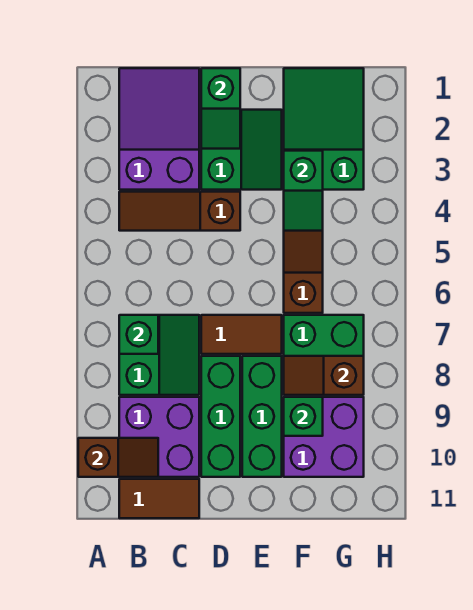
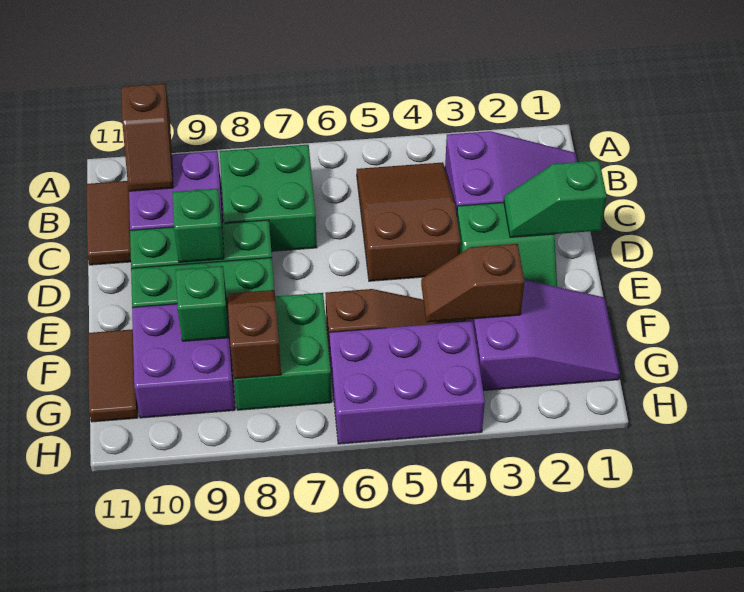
brown slope B4:D4 level 1 top D -> brown slope B4:D5 level 1 top D
green slope B7:C8 level 1 top B -> green brick B7:C8 level 1
green brick B7 level 2 -> green brick D9 level 2
brown tile D7:E7 level 1 -> brown tile F11:G11 level 1
green slope F1:G3 level 1 top 3 -> purple slope F1:G3 level 1 top 3
green slope F3:F4 level 2 top 3 -> brown slope F3:F4 level 2 top 3
none -> purple brick G4:H6 level 1

